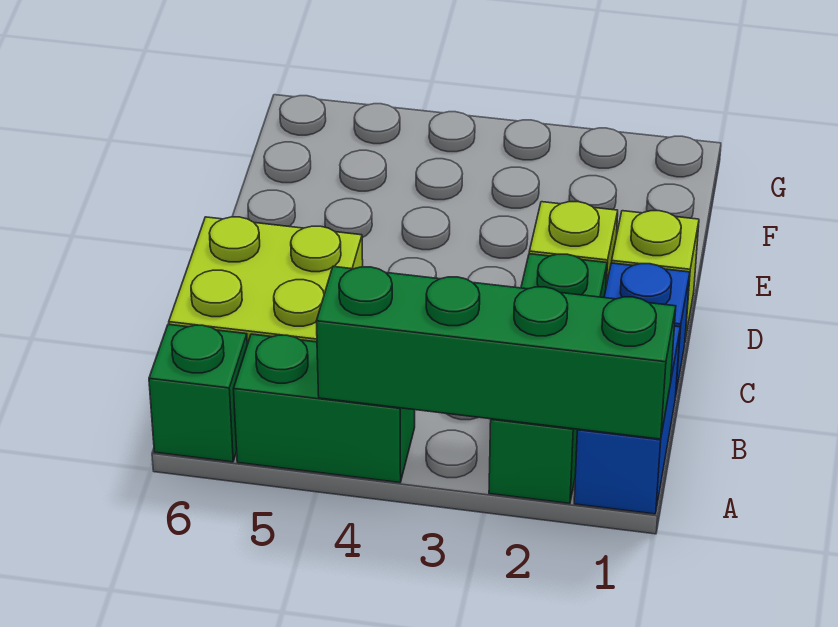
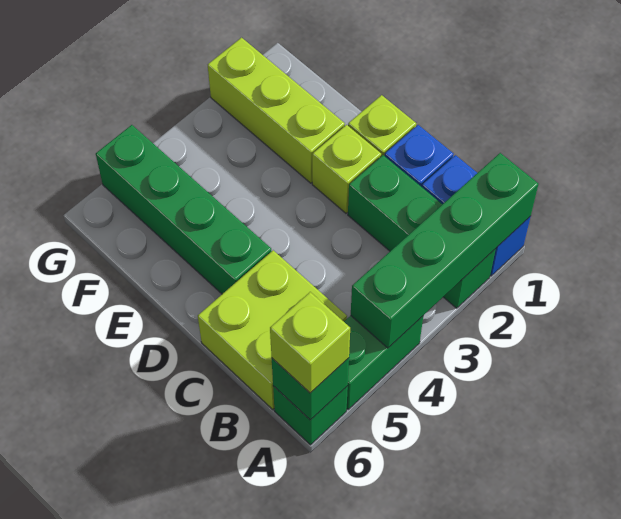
none -> green brick A6 level 2
none -> lime brick A6 level 3
none -> green brick D5:G5 level 1
none -> lime brick E2:G2 level 1

